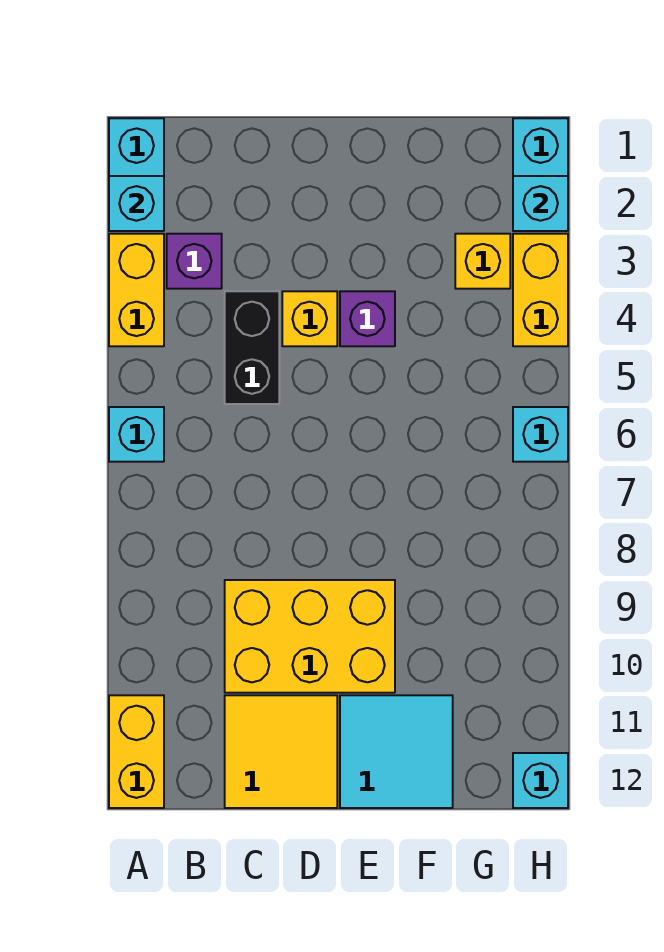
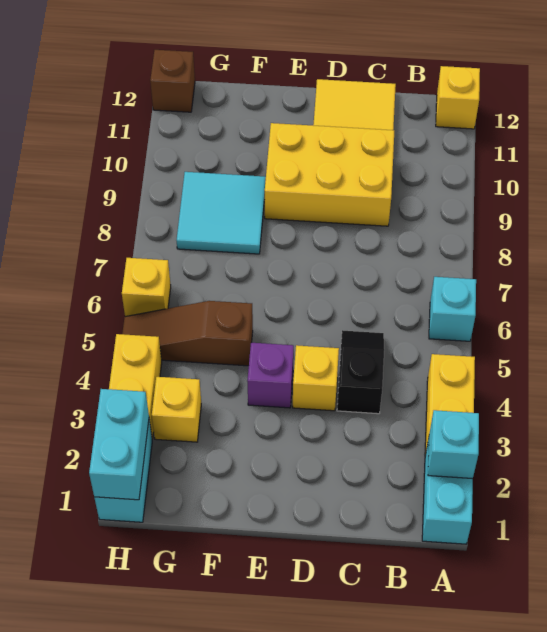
yellow brick A11:A12 level 1 -> yellow brick A12 level 1
purple brick B3 level 1 -> none
black brick C4:C5 level 1 -> black slope C4:C5 level 1 top 4
cyan tile E11:F12 level 1 -> cyan tile F8:G9 level 1
none -> brown slope F5:H5 level 1 top F
cyan brick H2 level 2 -> cyan brick H1:H2 level 2
cyan brick H6 level 1 -> yellow brick H6 level 1
cyan brick H12 level 1 -> brown brick H12 level 1

